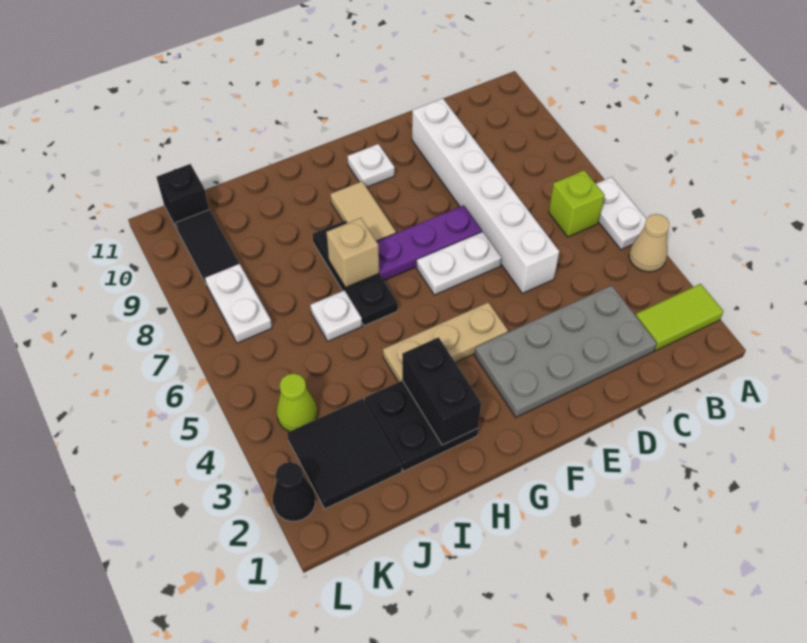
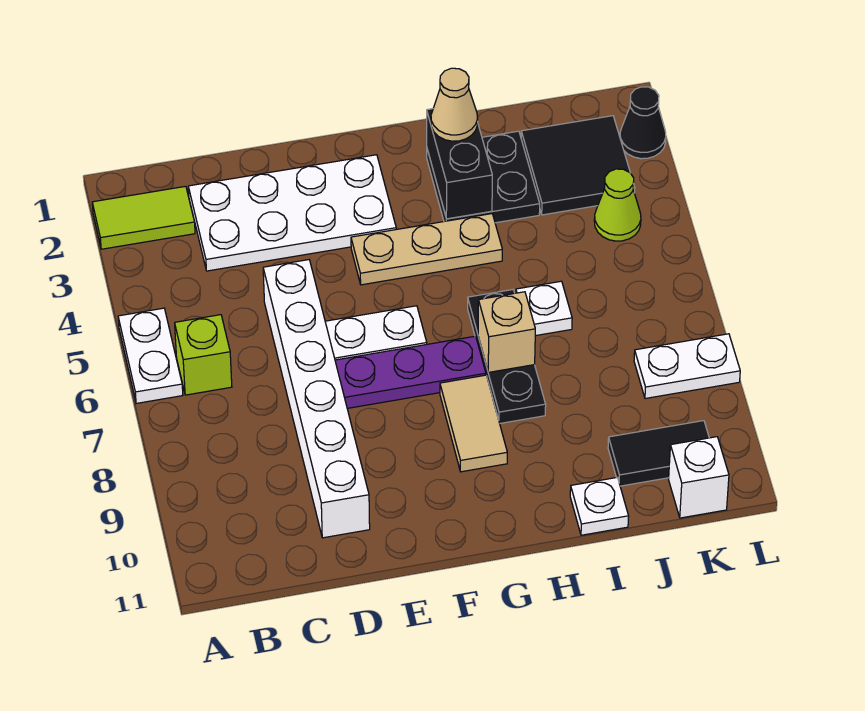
tan cone A4 level 1 -> tan cone H2 level 3
grey plate C2:F3 level 1 -> white plate C2:F3 level 1
white plate F10 level 1 -> white plate I11 level 1
white plate K7:K8 level 1 -> white plate K8:L8 level 1
black tile K9:K10 level 1 -> black tile J10:K10 level 1
black brick K11 level 1 -> white brick K11 level 1

